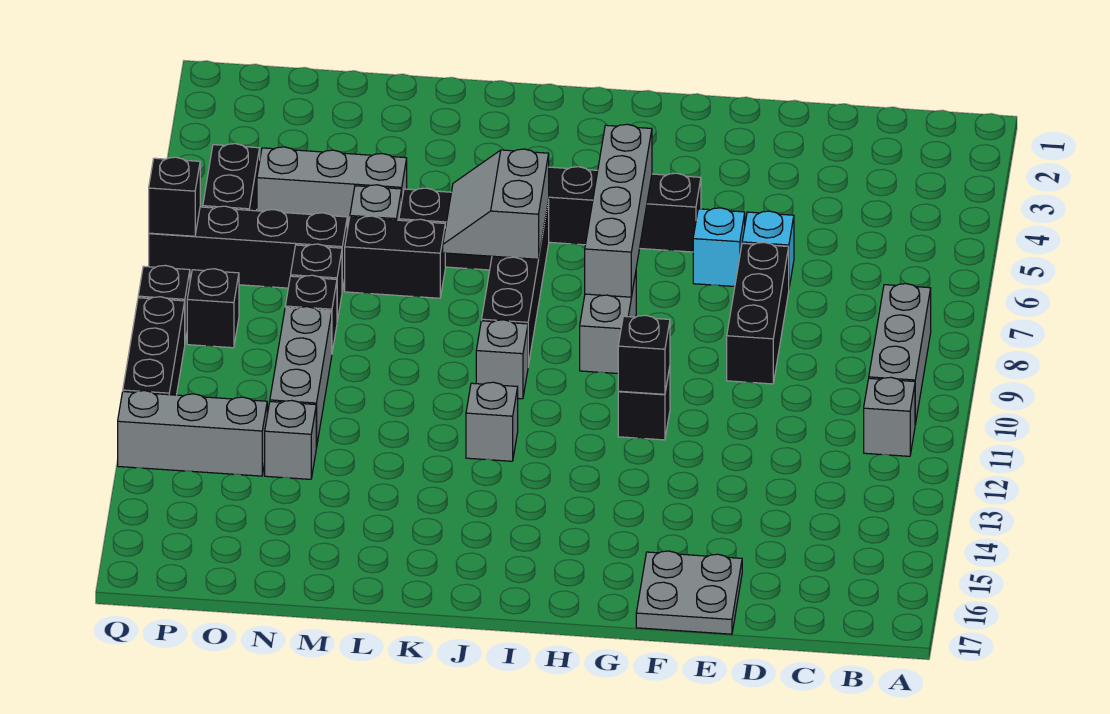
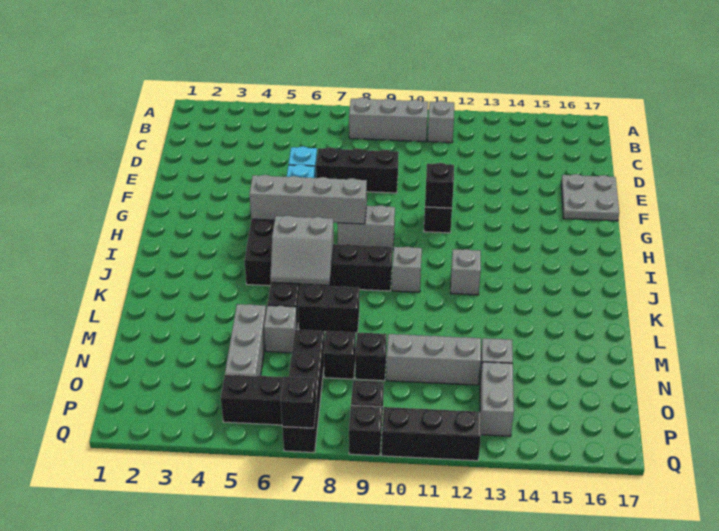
black brick L7:M7 level 1 -> black brick L7:L8 level 1
grey brick O13:Q13 level 1 -> grey brick O13:P13 level 1

